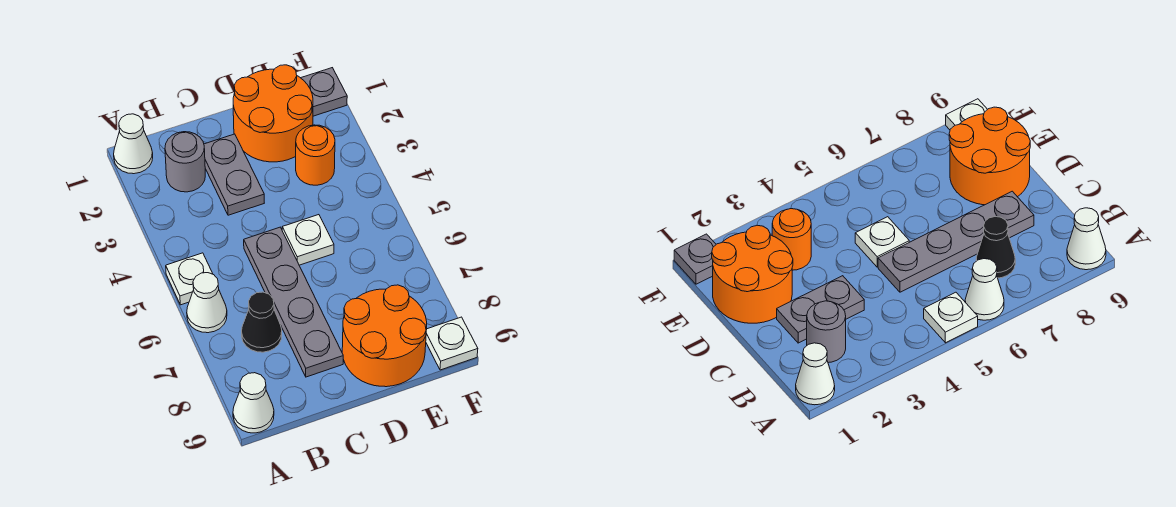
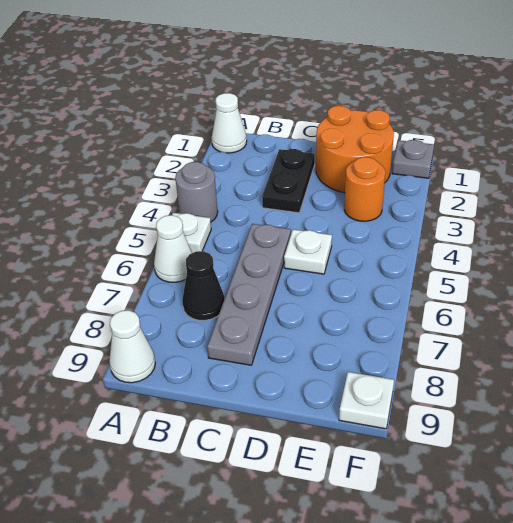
grey round brick B2 level 1 -> grey round brick A4 level 1
grey plate C2:C3 level 1 -> black plate C2:C3 level 1
orange round brick D8:E9 level 1 -> none

